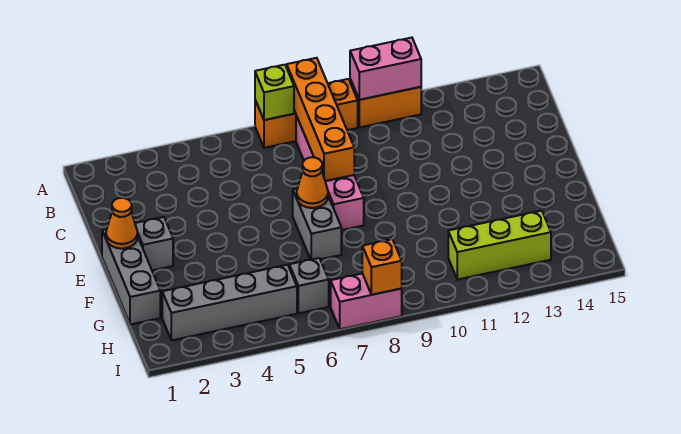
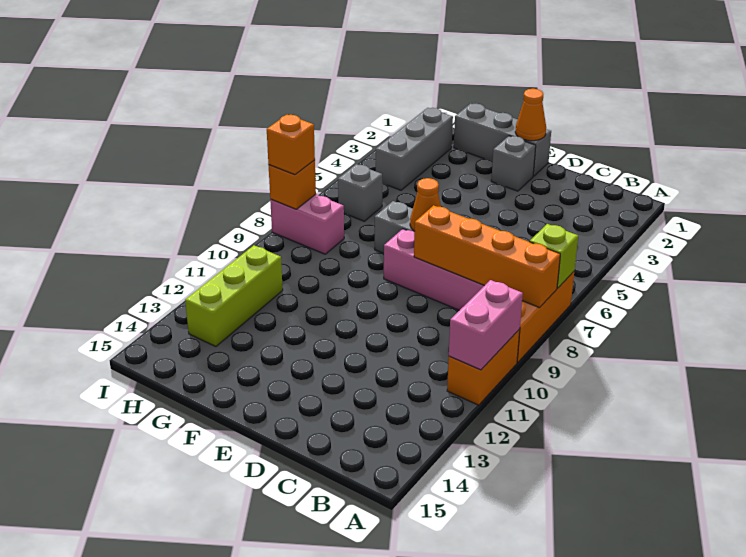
grey brick H2:H5 level 1 -> grey brick H2:H4 level 1
pink brick I7:I8 level 1 -> pink brick H8:I8 level 1
none -> orange brick I8 level 3

